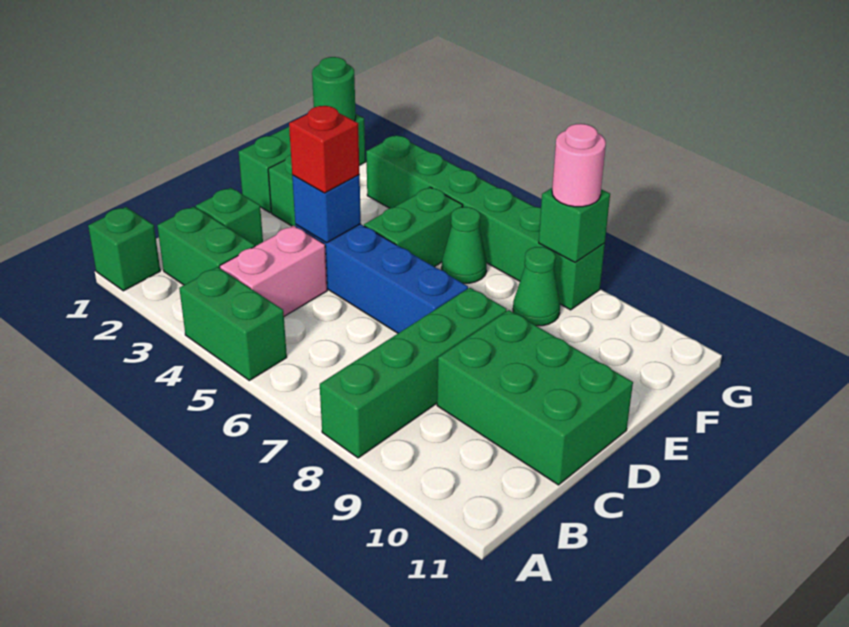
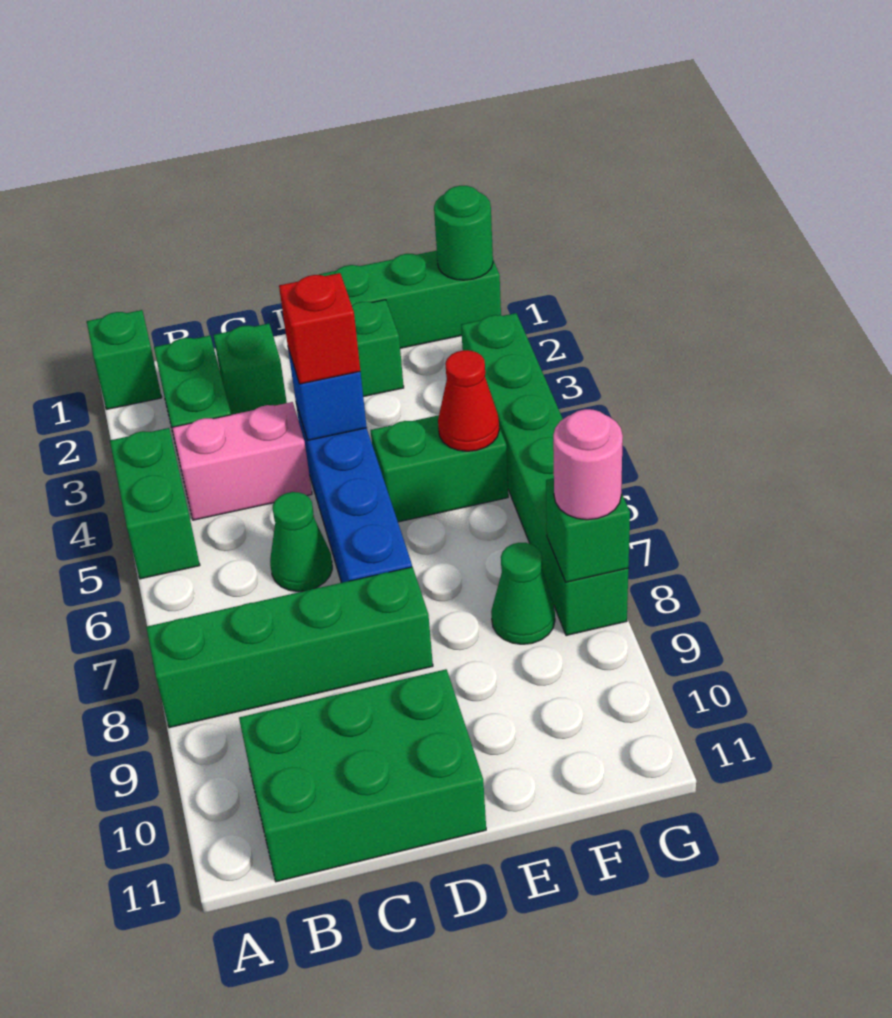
green brick C9:D11 level 1 -> green brick B10:D11 level 1
none -> red cone F5 level 2
green cone F6 level 1 -> green cone C6 level 1

